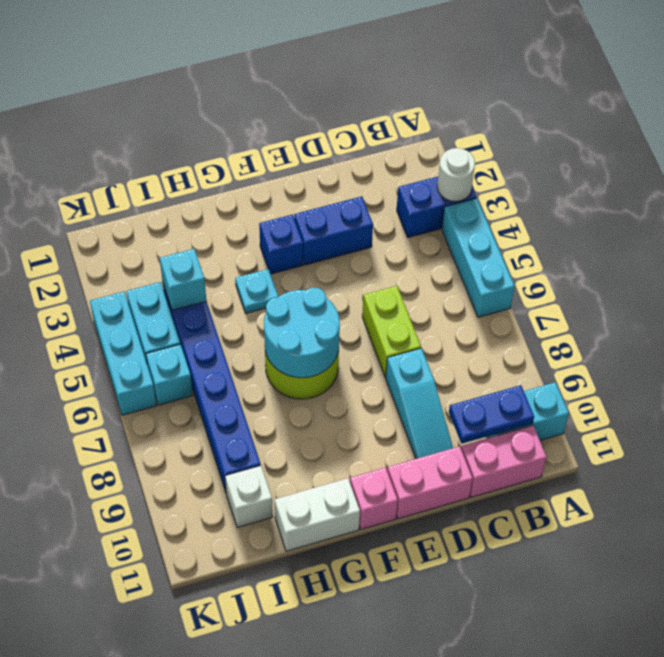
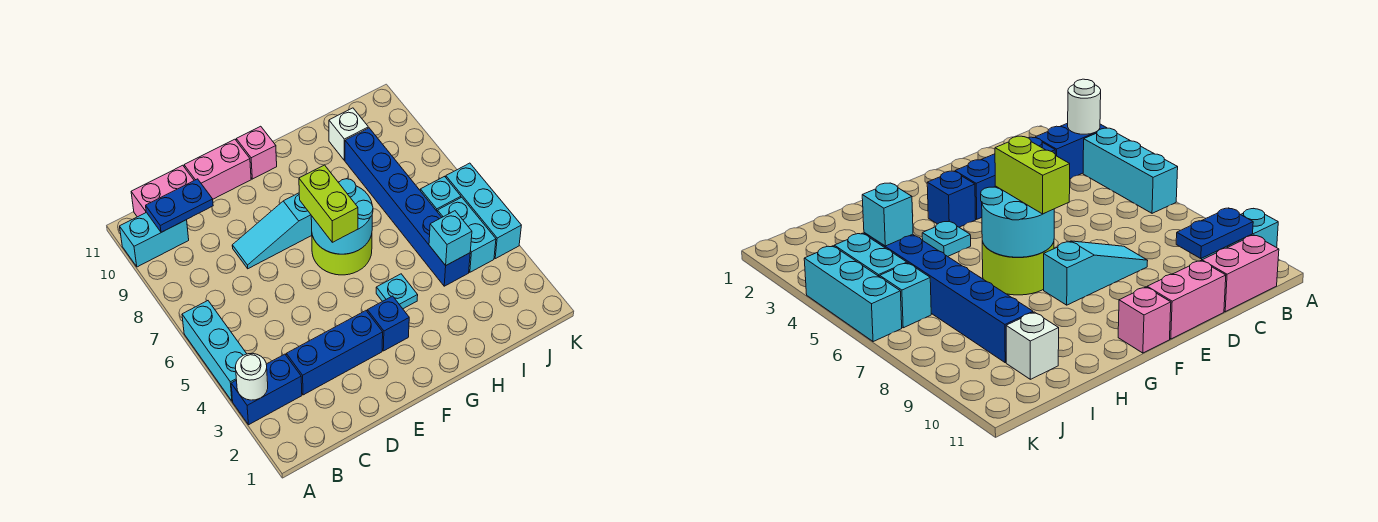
blue brick D3:E3 level 1 -> blue brick C3:E3 level 1
lime brick D6:D7 level 1 -> lime brick F6:F7 level 3
cyan slope D8:D10 level 1 top 8 -> cyan slope D8:F8 level 1 top F
white brick G11:H11 level 1 -> none

